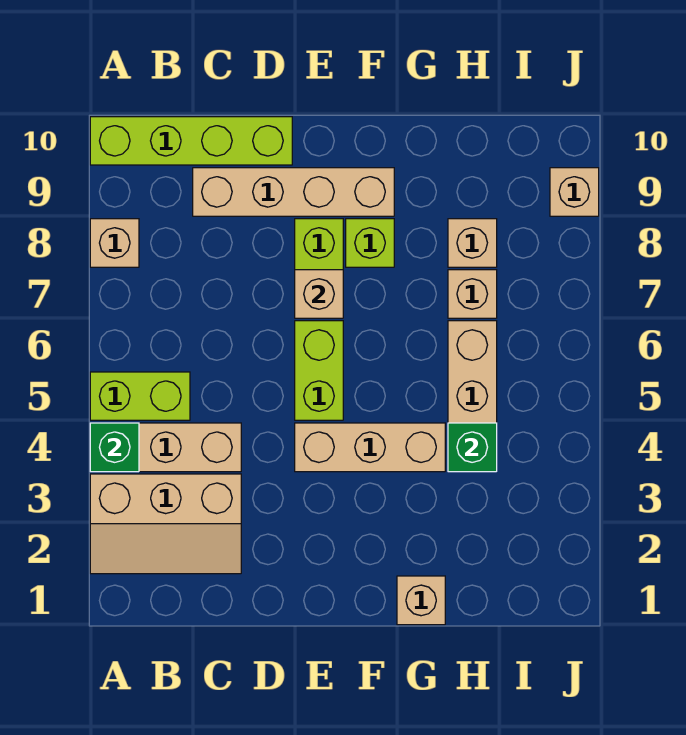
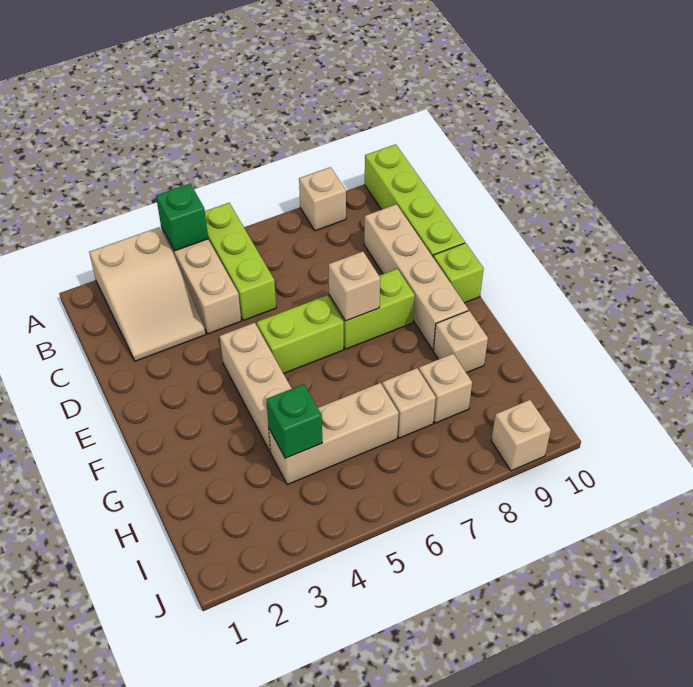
tan slope A2:C3 level 1 top 3 -> tan slope A2:C3 level 1 top A
lime brick A5:B5 level 1 -> lime brick A5:C5 level 1
lime brick F8 level 1 -> lime brick E10 level 1
tan brick G1 level 1 -> tan brick G9 level 1

